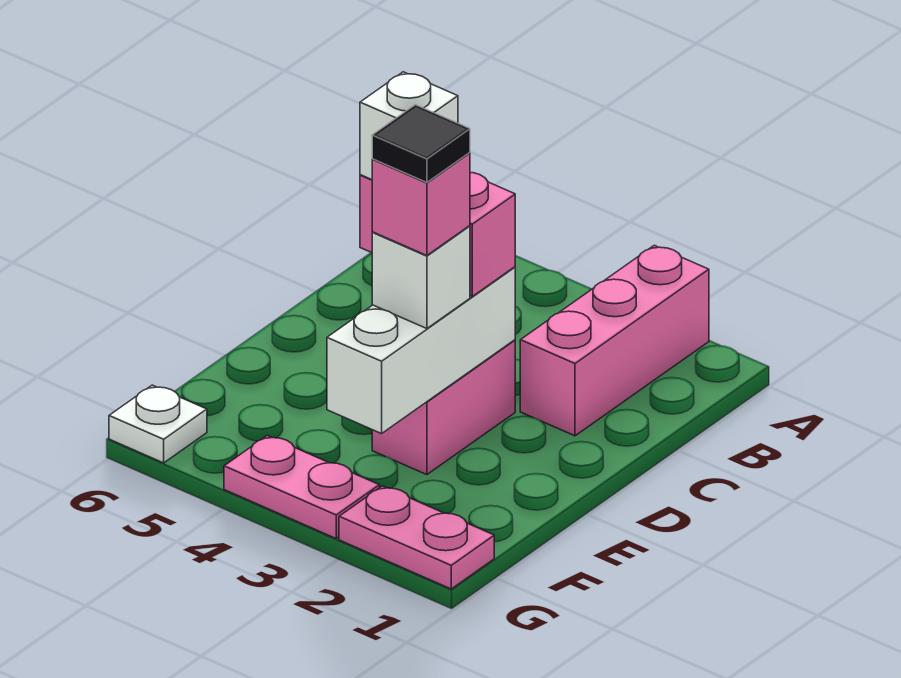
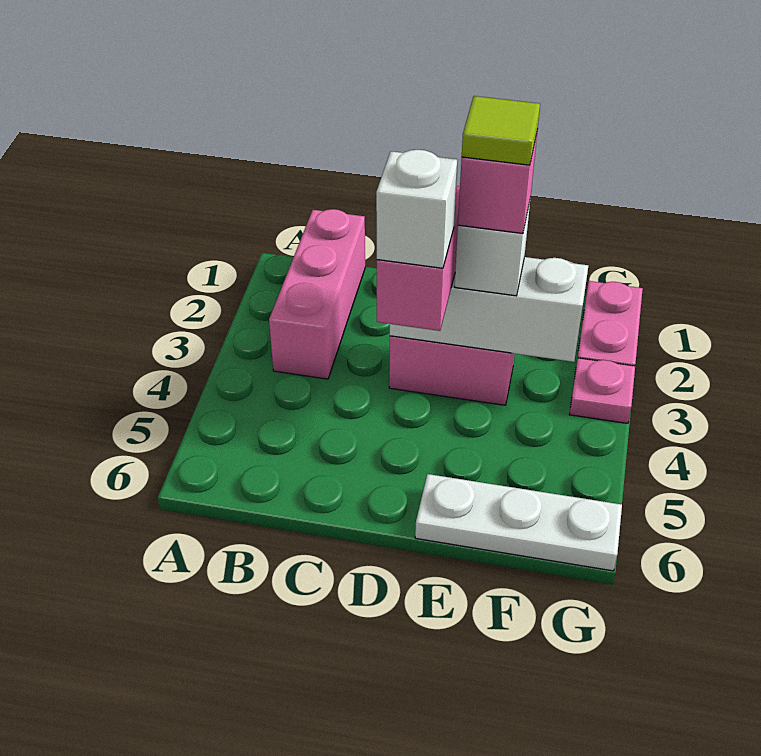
pink brick A2:C2 level 1 -> pink brick B1:B3 level 1
black tile E3 level 5 -> lime tile E3 level 5
pink plate G3:G4 level 1 -> pink plate G3 level 1
white plate G6 level 1 -> white plate E6:G6 level 1

